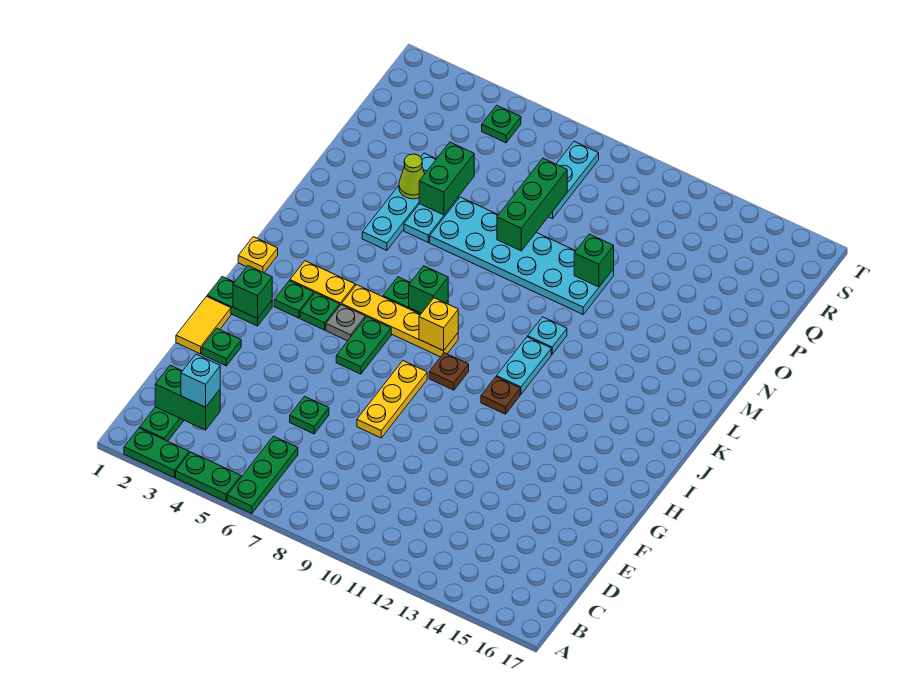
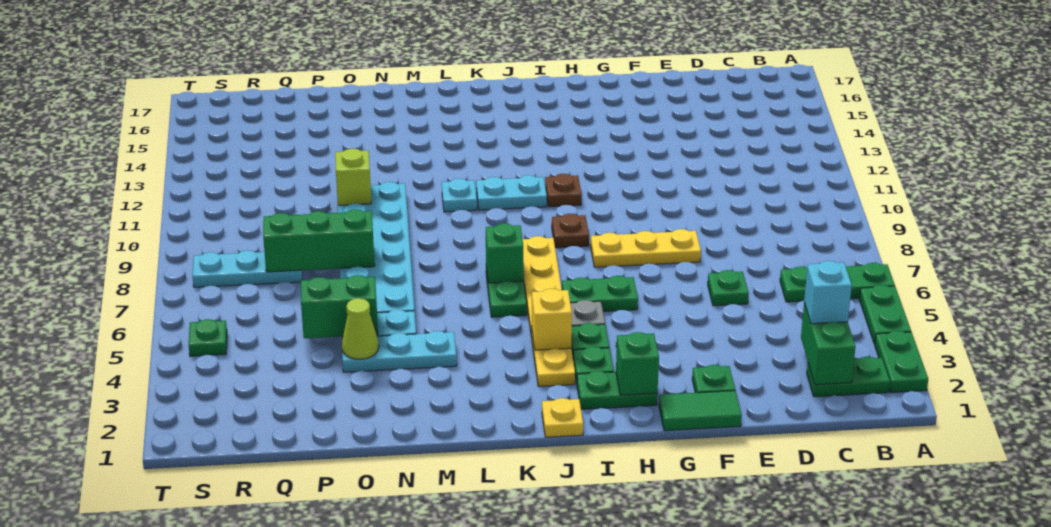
yellow tile F1:G1 level 1 -> green tile F1:G1 level 1
green plate H1:H2 level 1 -> green plate H2:I2 level 1
yellow brick J8 level 2 -> yellow brick J4 level 2
cyan plate M4:P4 level 1 -> cyan plate M4:O4 level 1
green brick O11 level 2 -> lime brick O11 level 2

